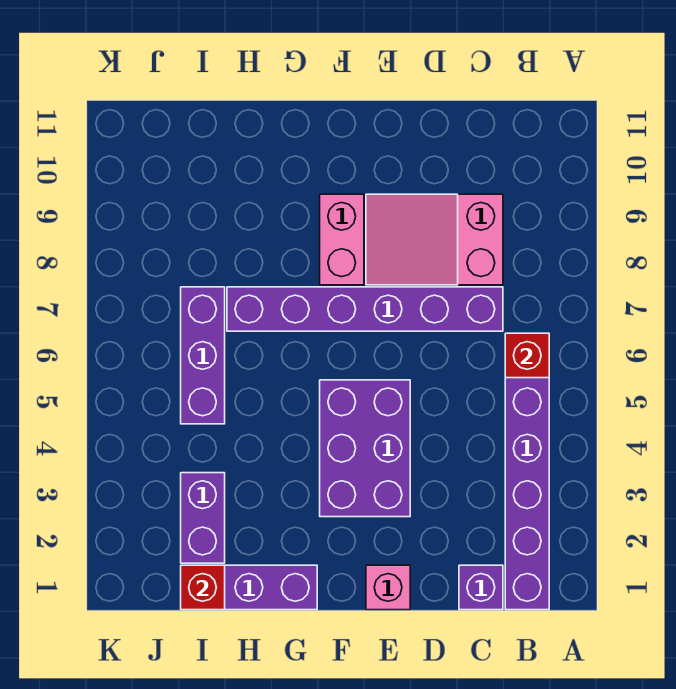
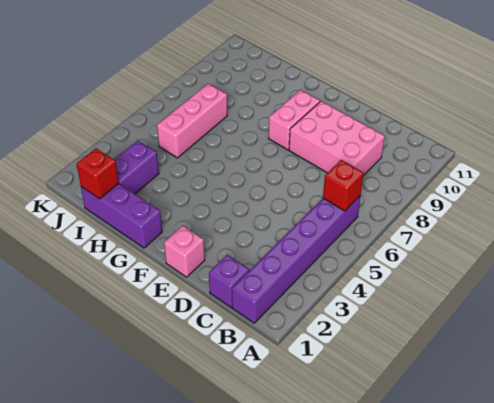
purple brick C7:H7 level 1 -> none
pink slope C8:E9 level 1 top C -> pink brick C8:E9 level 1
purple brick E3:F5 level 1 -> none
purple brick I5:I7 level 1 -> pink brick I5:I7 level 1

